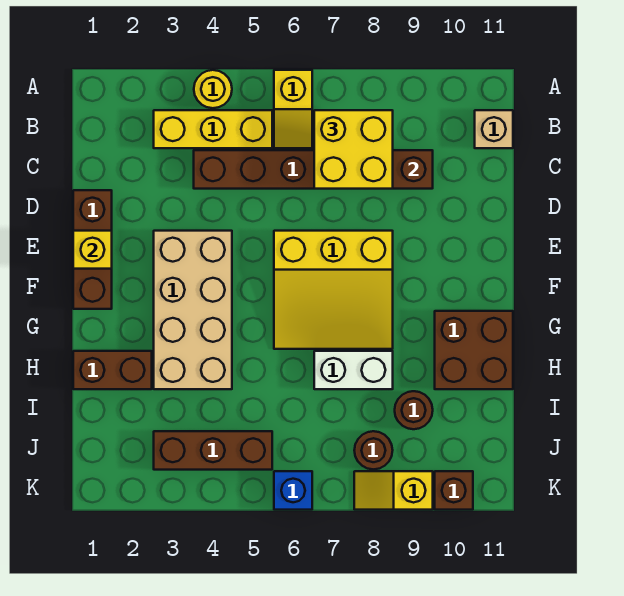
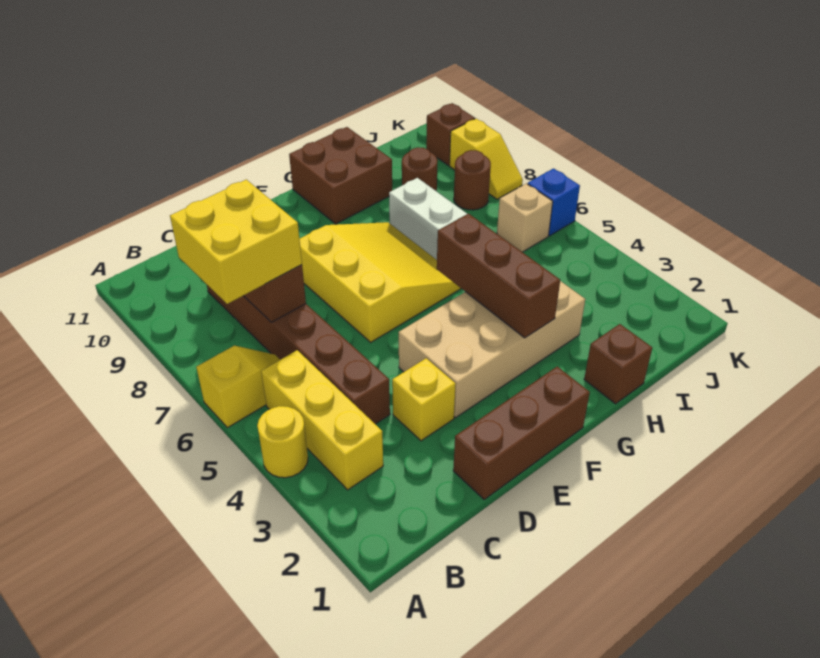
tan brick B11 level 1 -> tan brick J6 level 1
yellow brick E1 level 2 -> yellow brick D3 level 1
brown brick H1:H2 level 1 -> brown brick H1 level 1
brown brick J3:J5 level 1 -> brown brick G3:G5 level 2

